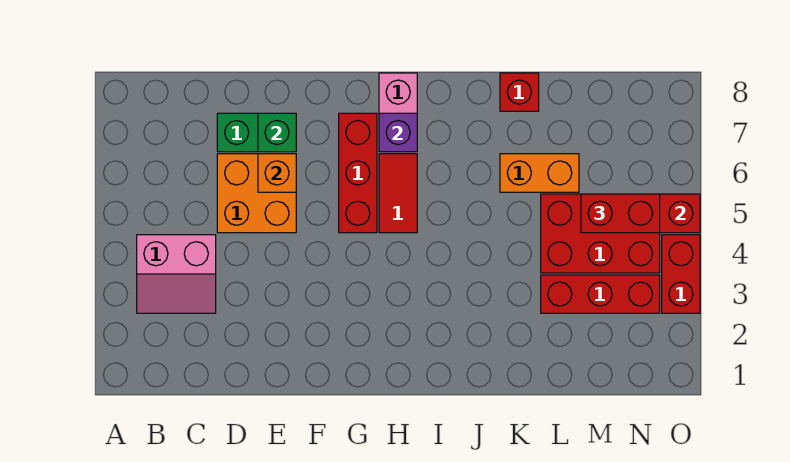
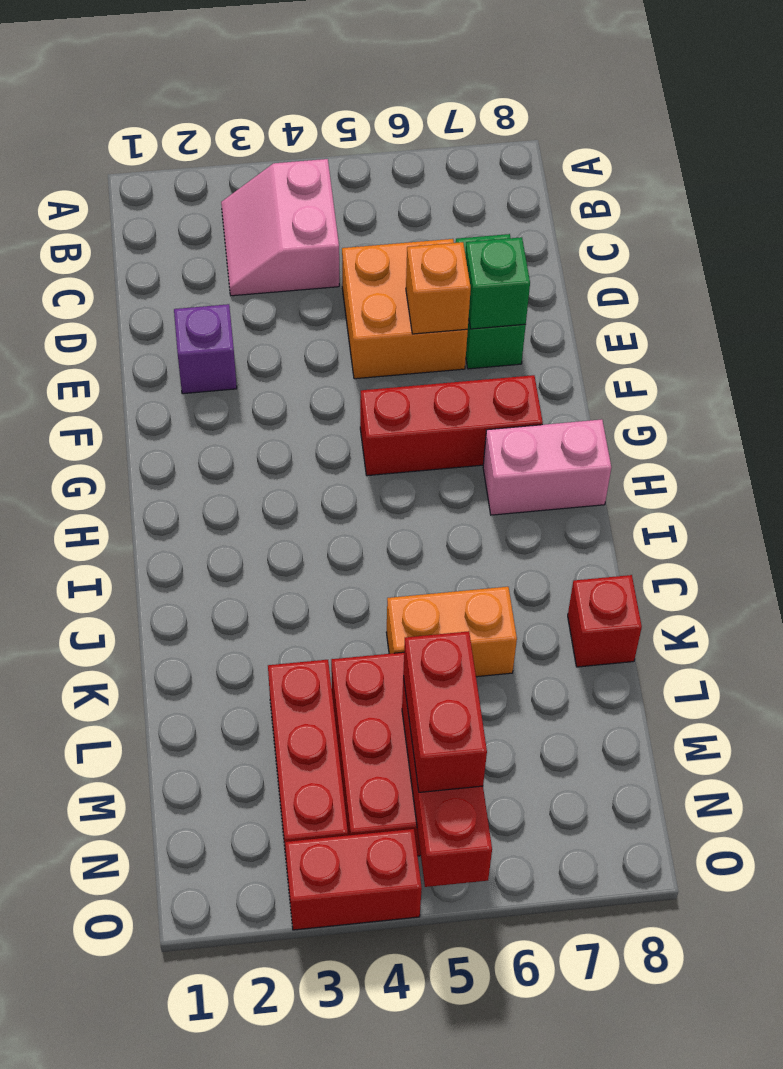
red tile H5:H6 level 1 -> none
purple brick H7 level 2 -> purple brick E2 level 1
orange brick K6:L6 level 1 -> orange brick K5:K6 level 1

